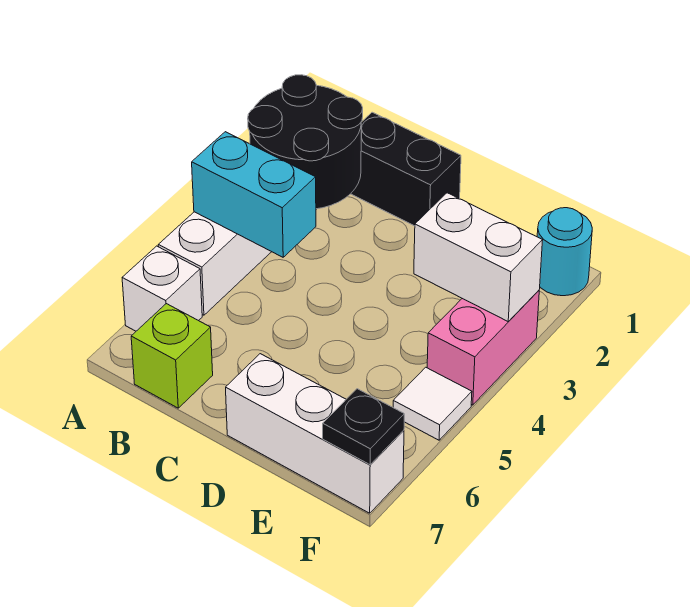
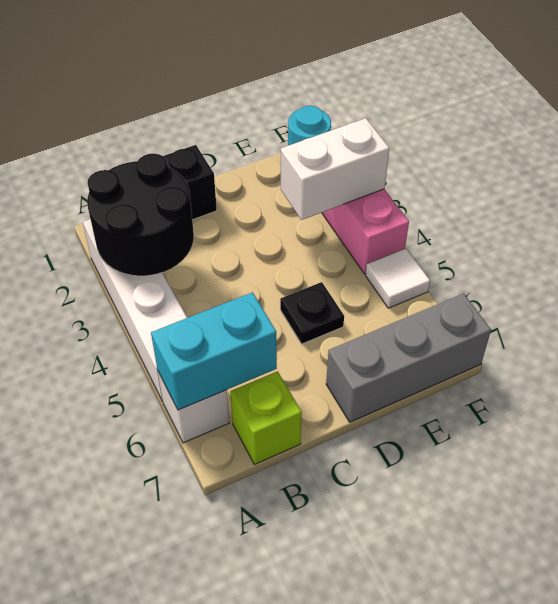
cyan brick A4:B4 level 2 -> cyan brick A6:B6 level 2
white brick D7:F7 level 1 -> grey brick D7:F7 level 1
black plate F7 level 2 -> black plate D5 level 1

